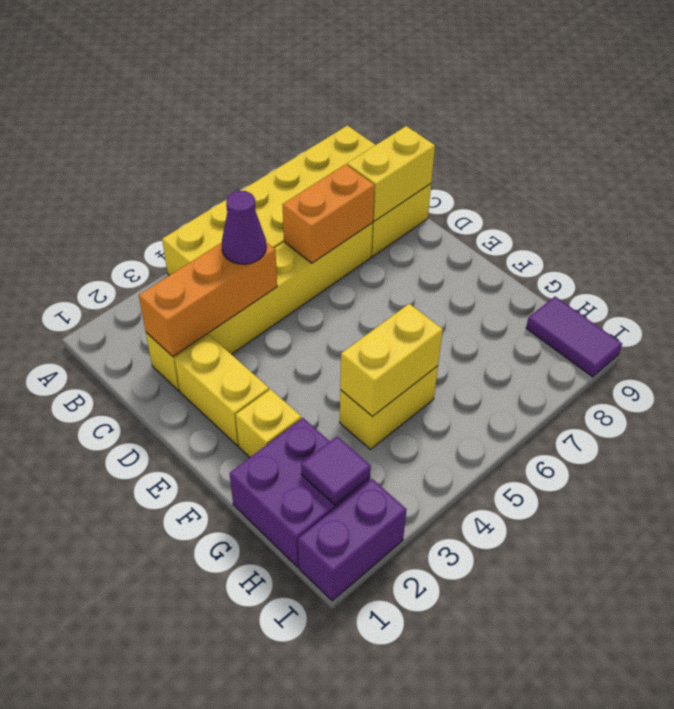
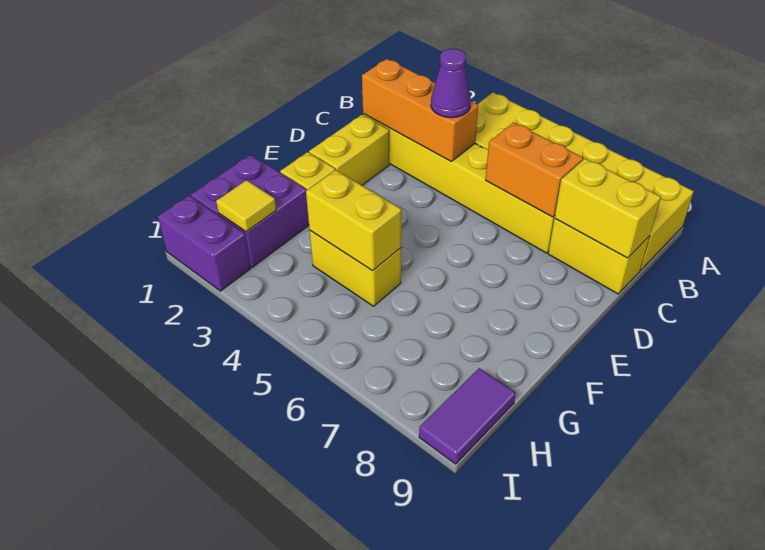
purple tile H2 level 2 -> yellow tile H2 level 2

